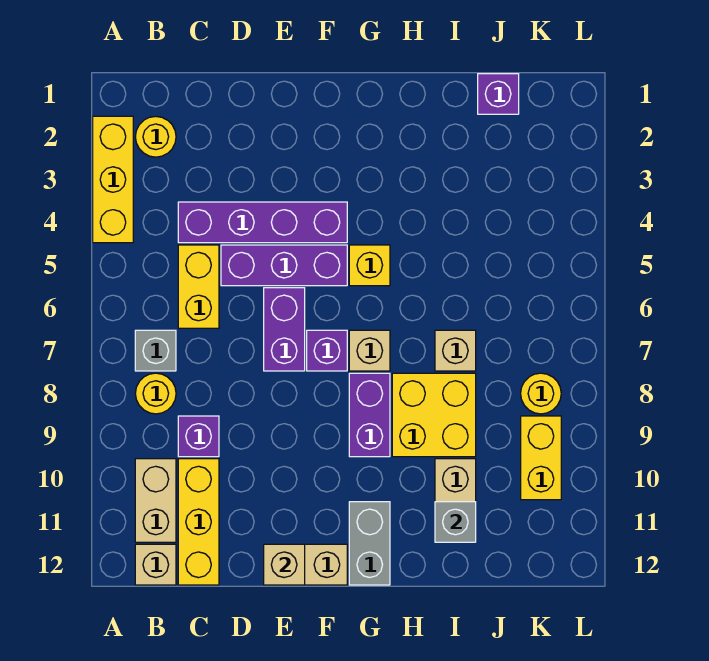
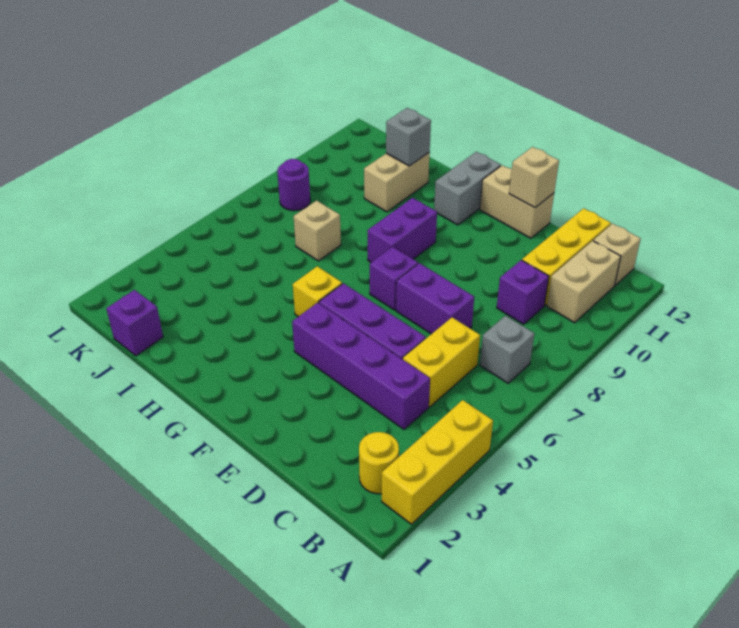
yellow round brick B8 level 1 -> none
purple brick E6:E7 level 1 -> purple brick D7:E7 level 1
tan brick G7 level 1 -> none
yellow brick H8:I9 level 1 -> none
yellow round brick K8 level 1 -> purple round brick K8 level 1
yellow brick K9:K10 level 1 -> none

